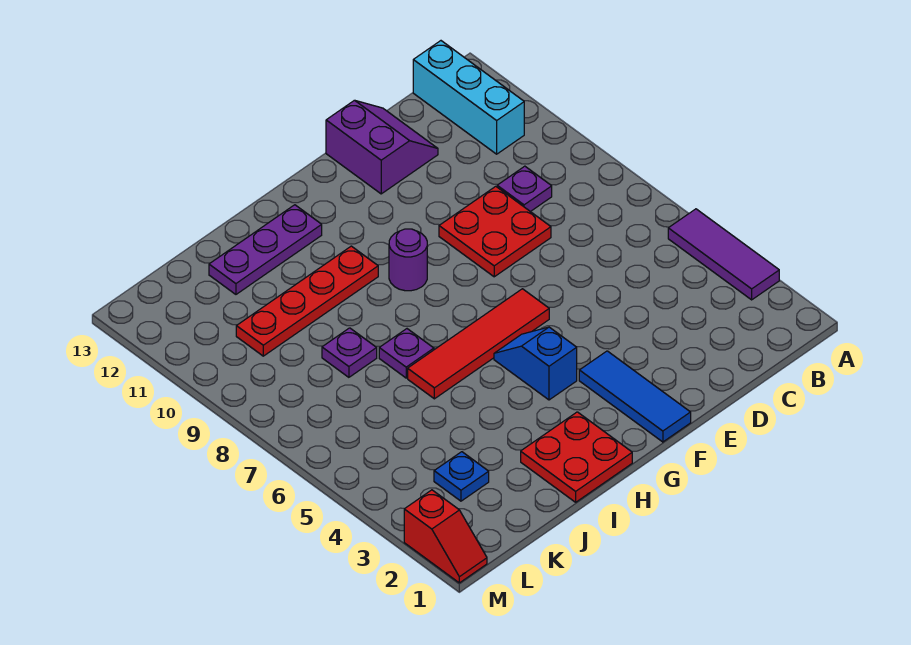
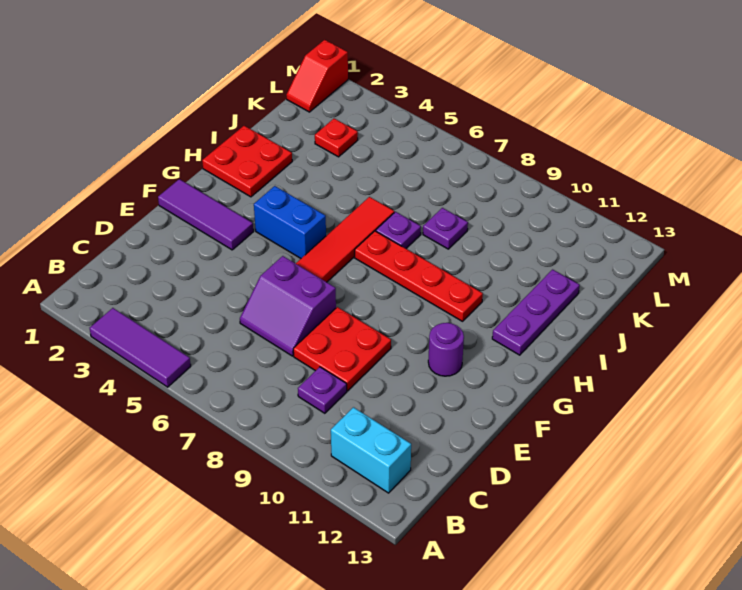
cyan brick B11:B13 level 1 -> cyan brick B11:B12 level 1
purple slope D12:E13 level 1 top E -> purple slope D6:E7 level 1 top E
blue tile F1:F3 level 1 -> purple tile F1:F3 level 1
blue slope G4:G5 level 1 top 4 -> blue brick G4:G5 level 1
purple round brick G9 level 1 -> purple round brick F11 level 1
red plate H10:K10 level 1 -> red plate H7:H10 level 1
blue plate K3 level 1 -> red plate K3 level 1
red slope M1:M2 level 1 top 2 -> red slope L1:M1 level 1 top M

